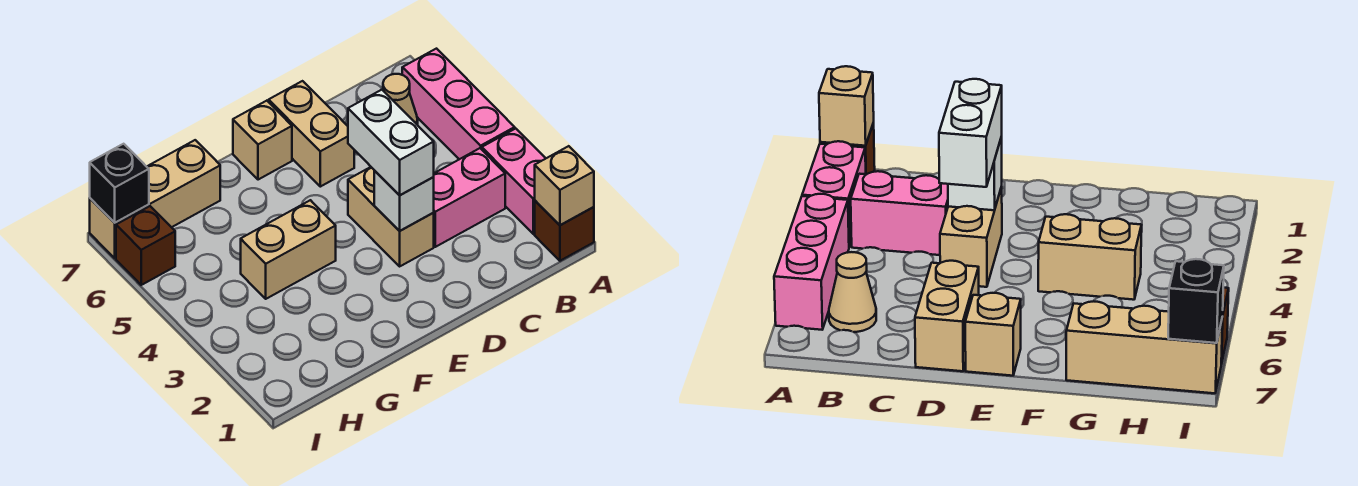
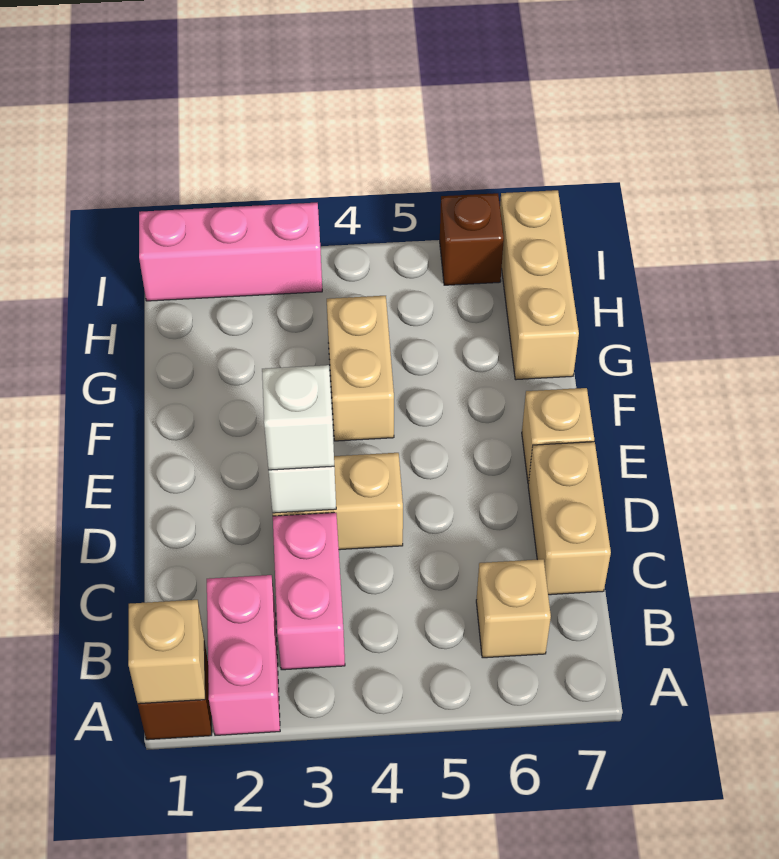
pink brick A2:A3 level 1 -> pink brick A2:B2 level 1
pink brick A4:A6 level 1 -> pink brick I1:I3 level 1
tan cone B6 level 1 -> tan brick B6 level 1
white brick D3:D4 level 3 -> white brick D3 level 3
tan brick D6:D7 level 1 -> tan brick C7:D7 level 1
black brick I7 level 2 -> none

